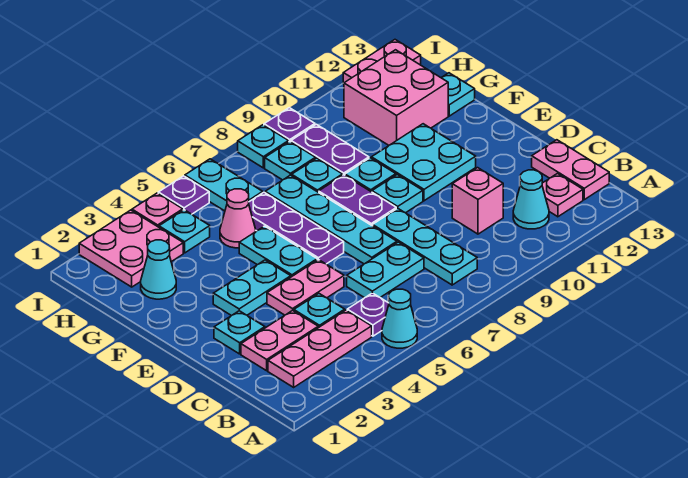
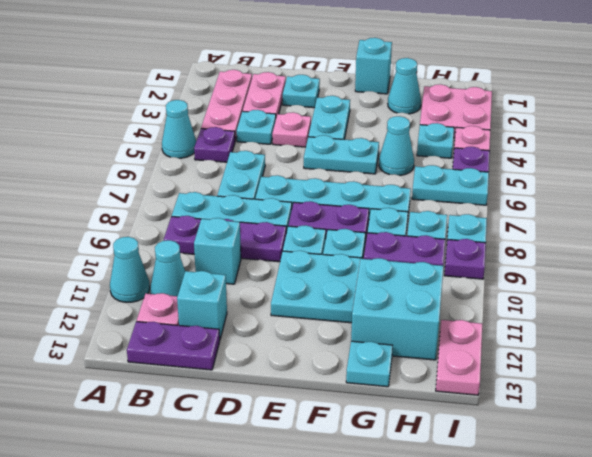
none -> cyan cone A11 level 1
pink plate B13:C13 level 1 -> purple plate B13:C13 level 1
pink brick C10 level 1 -> cyan brick C10 level 1
none -> cyan brick C12 level 1
pink plate D4:D5 level 1 -> pink plate D4 level 1
purple plate E6:G6 level 1 -> purple plate B9:D9 level 1
none -> cyan brick F1 level 1
pink cone G5 level 1 -> cyan cone G5 level 1
pink brick G11:H12 level 1 -> cyan brick G11:H12 level 1

